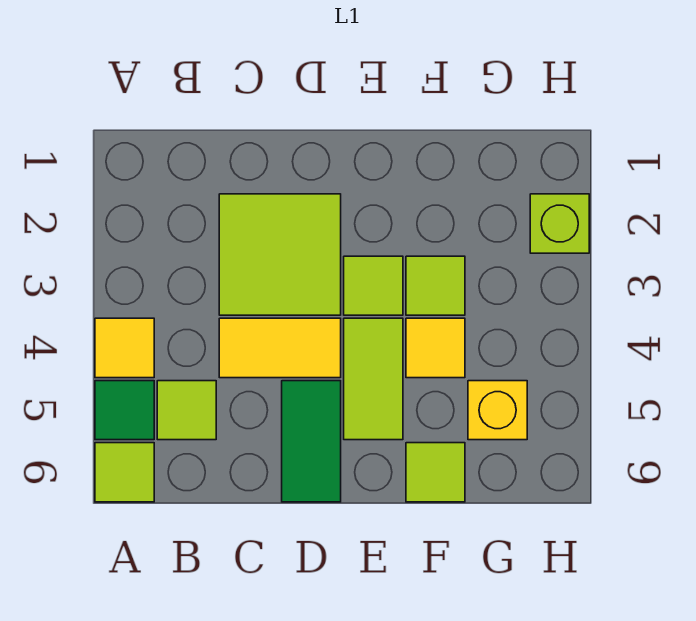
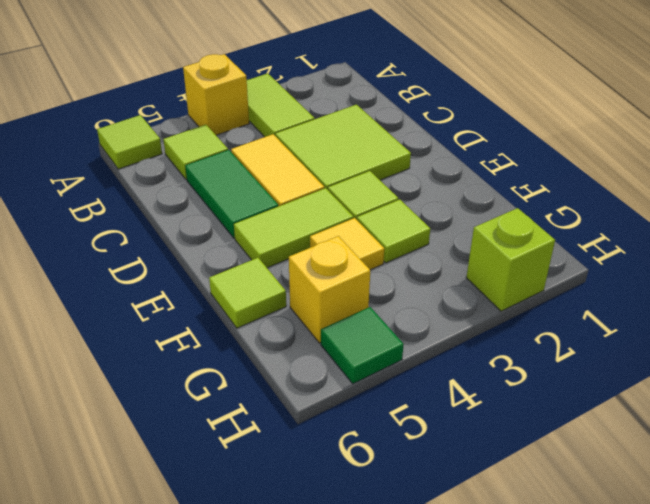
none -> lime tile A3:B3 level 1
yellow tile A4 level 1 -> yellow brick A4 level 1
green tile A5 level 1 -> green tile H5 level 1
green tile D5:D6 level 1 -> green tile C5:D5 level 1

